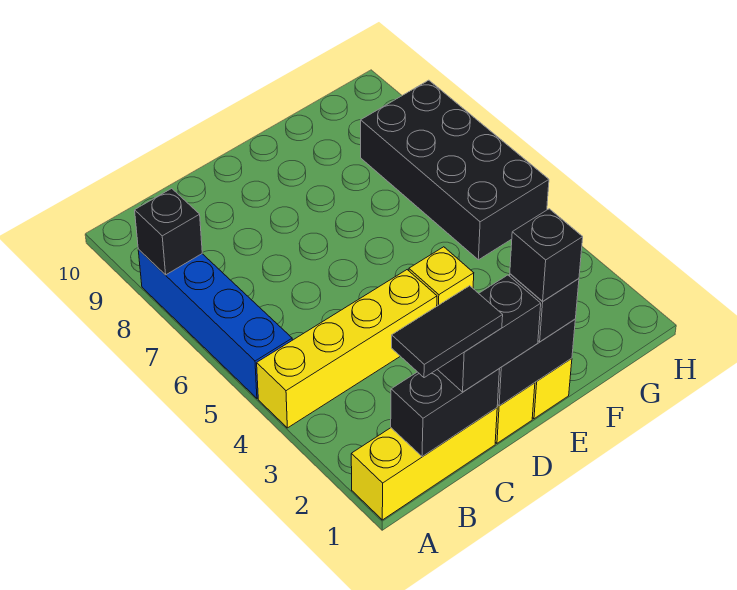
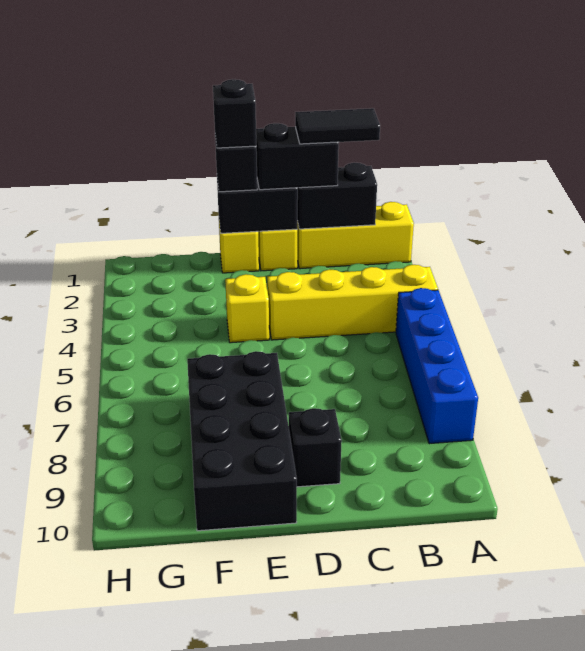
black brick A8 level 2 -> black brick D9 level 1
black brick G5:H8 level 1 -> black brick E7:F10 level 1

